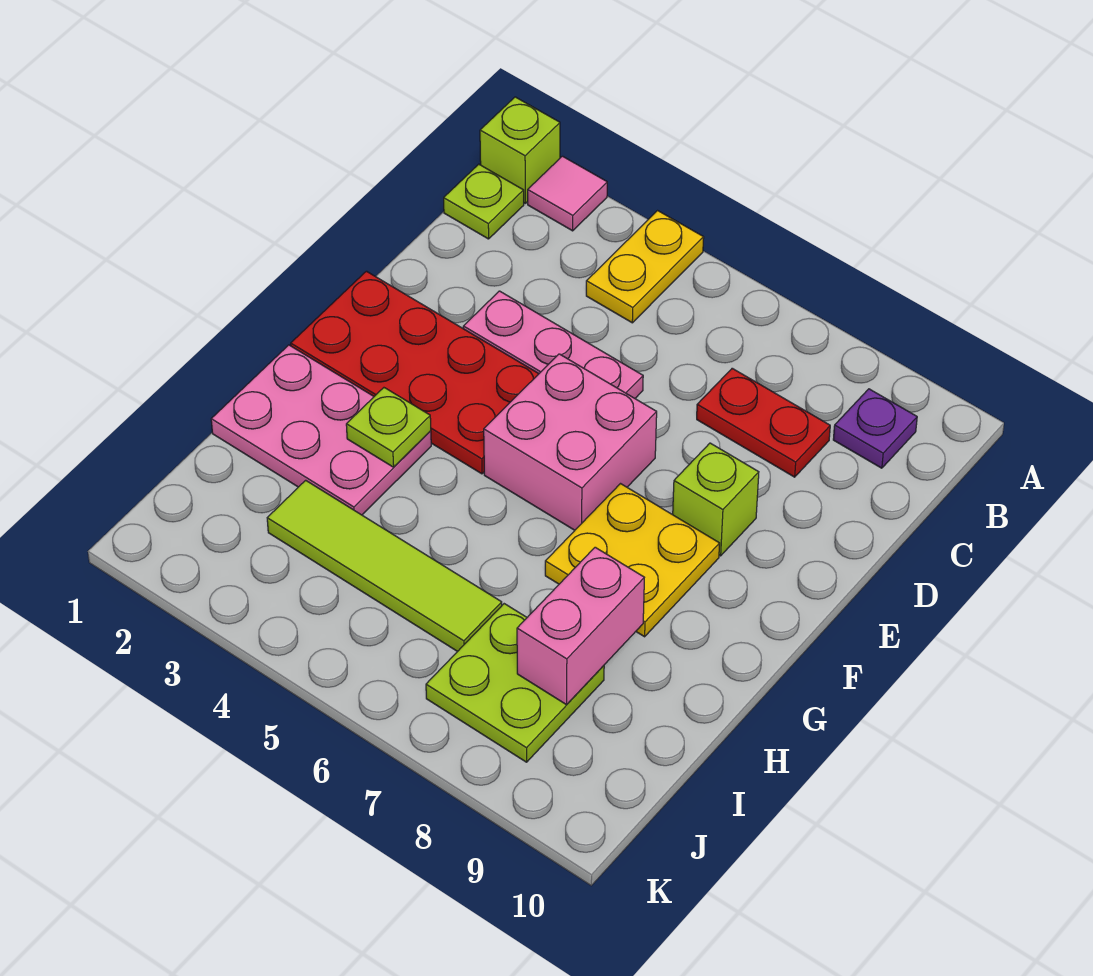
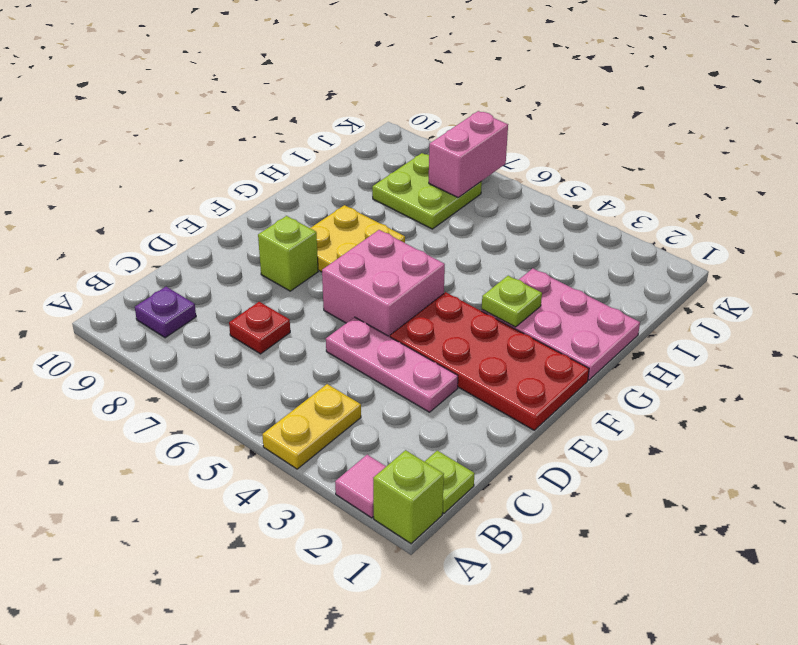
red plate C7:C8 level 1 -> red plate C7 level 1
pink brick H8:I8 level 2 -> pink brick J7:K7 level 2
lime tile I3:I6 level 1 -> none

